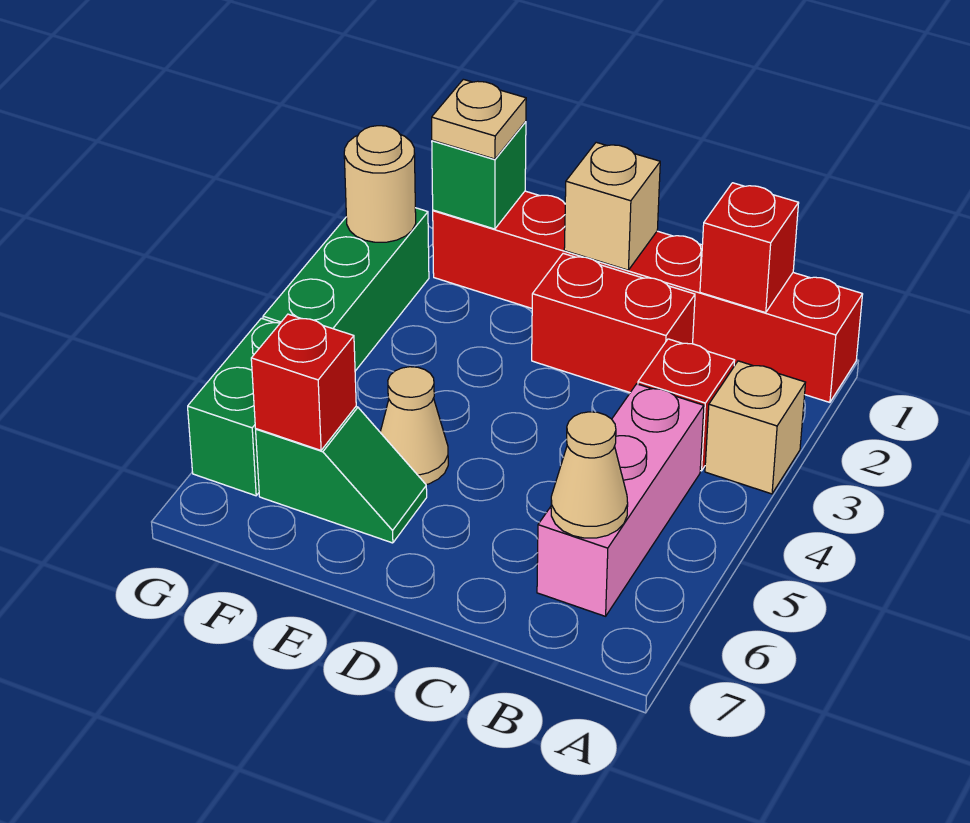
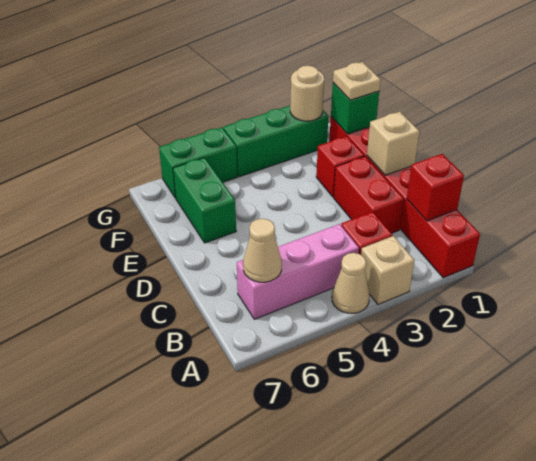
tan cone E5 level 1 -> tan cone A4 level 1
green slope E6:F6 level 1 top F -> green brick E6:F6 level 1
red brick F6 level 2 -> red brick E2 level 1

